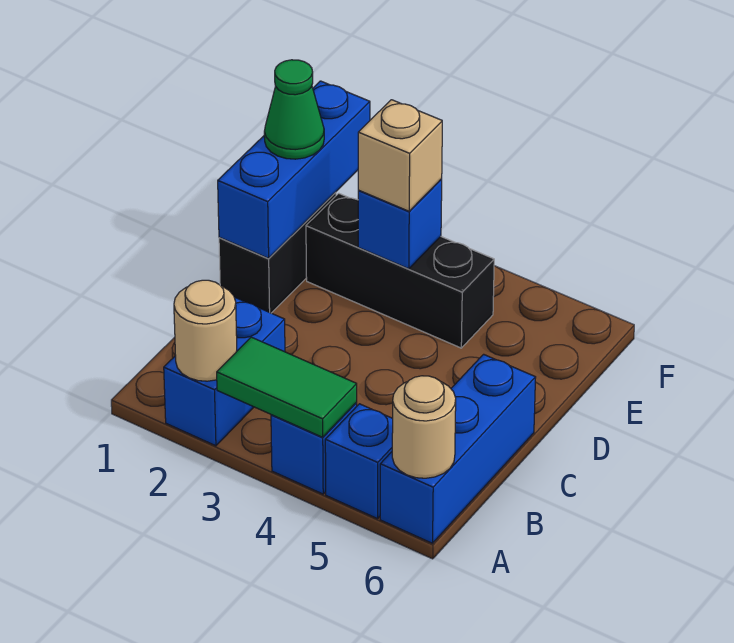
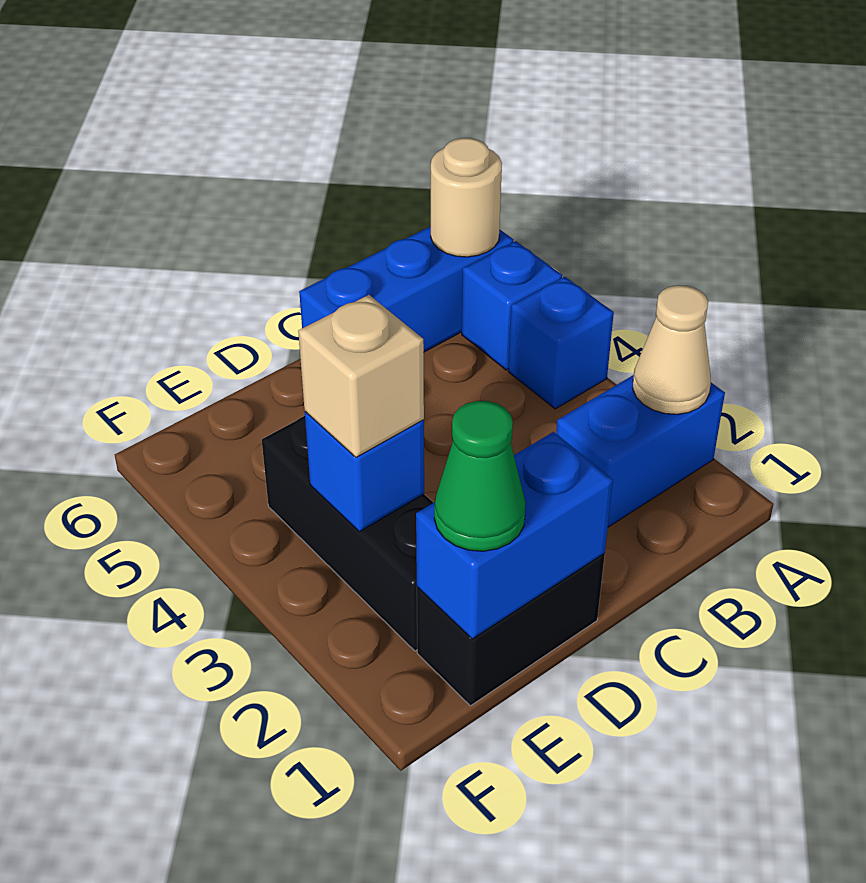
tan round brick A2 level 2 -> tan cone A2 level 2
green tile A3:A4 level 2 -> none
blue brick D1:F1 level 2 -> blue brick D1:E1 level 2

